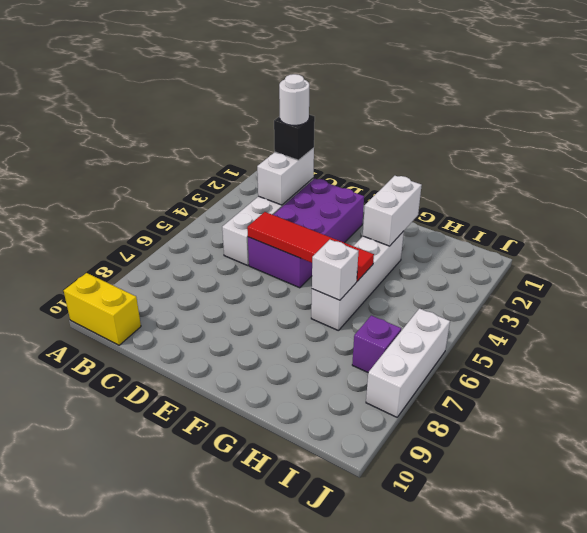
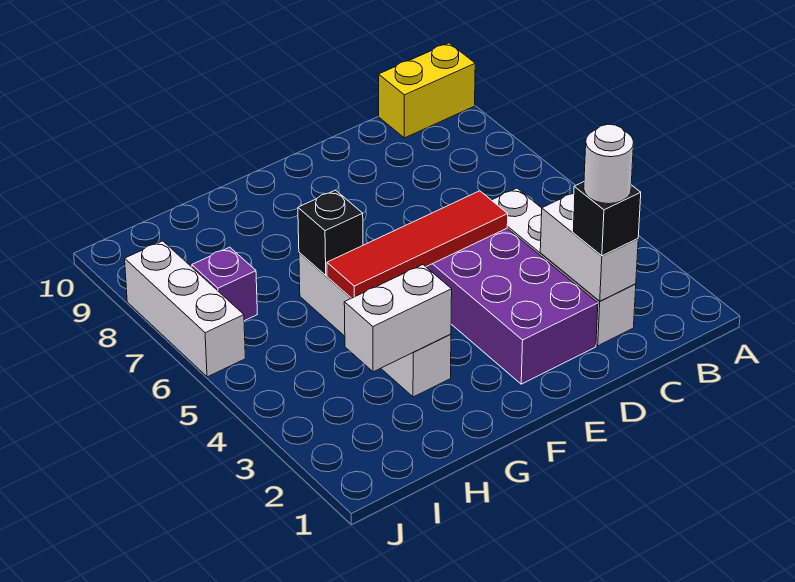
white brick G2:G3 level 2 -> white brick G3:H3 level 2
white brick G6 level 2 -> black brick G6 level 2

